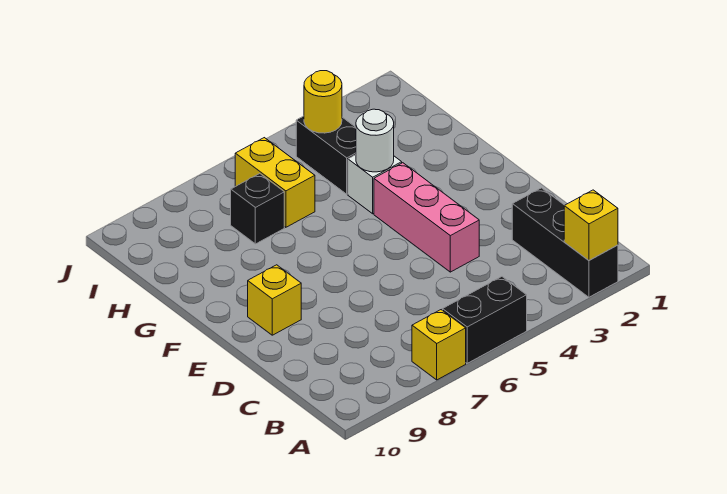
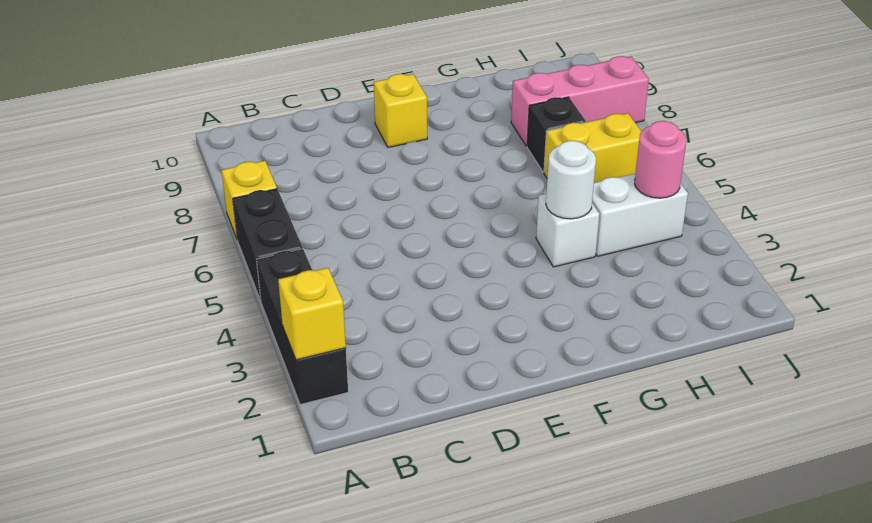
black brick A2:C2 level 1 -> black brick A2:A4 level 1
pink brick D4:F4 level 1 -> pink brick H8:J8 level 1
black brick H4:I4 level 1 -> white brick H4:I4 level 1
yellow round brick I4 level 2 -> pink round brick I4 level 2

